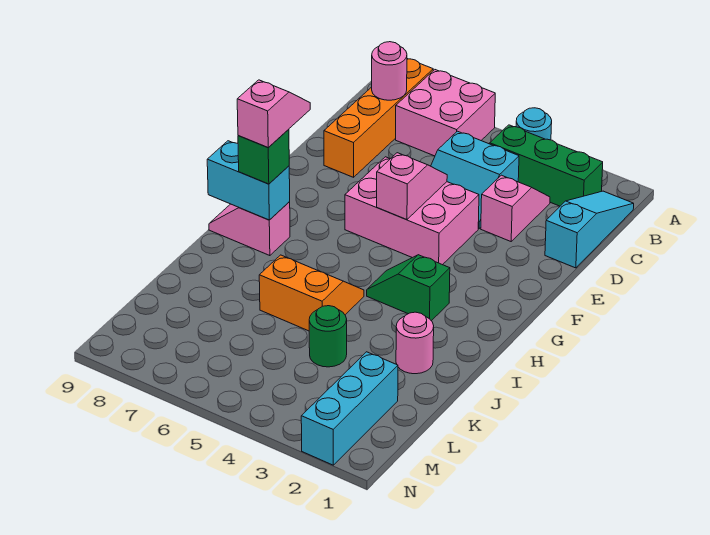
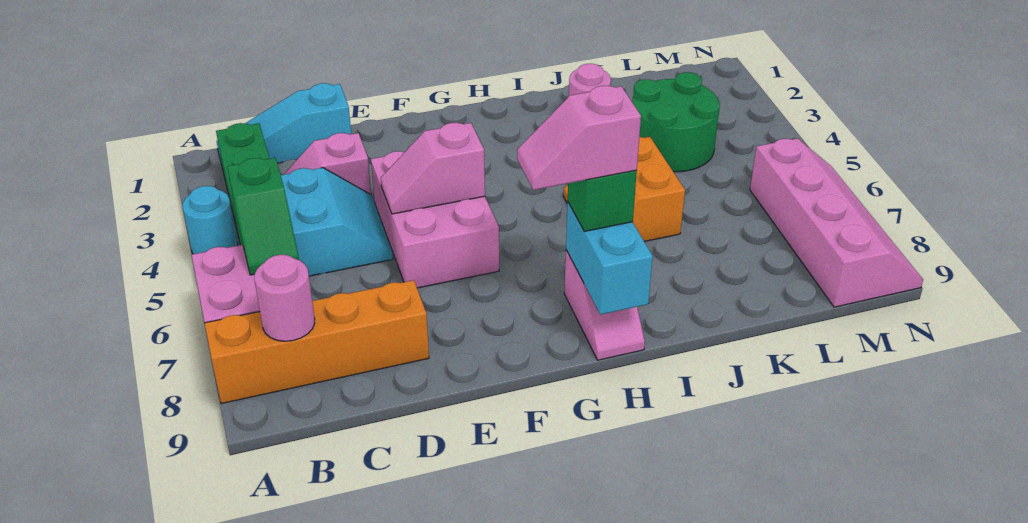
green slope H3:H4 level 1 top 3 -> green slope B5:B6 level 2 top 5
green round brick K4 level 1 -> green round brick K3:L4 level 1
cyan brick L2:N2 level 1 -> none
none -> pink slope M6:N9 level 1 top M

